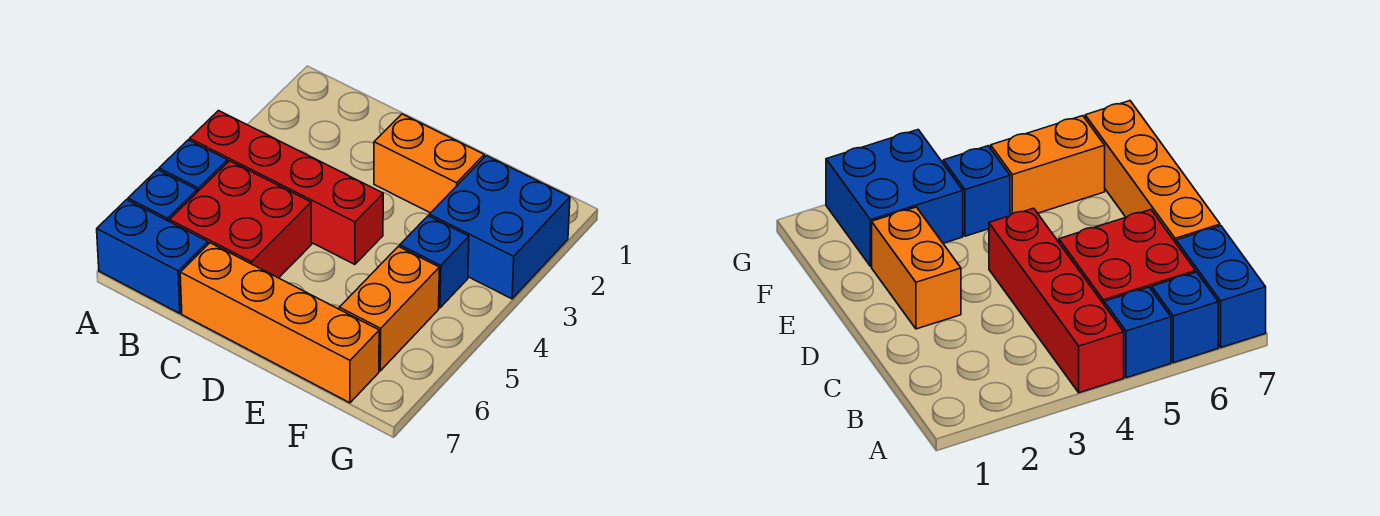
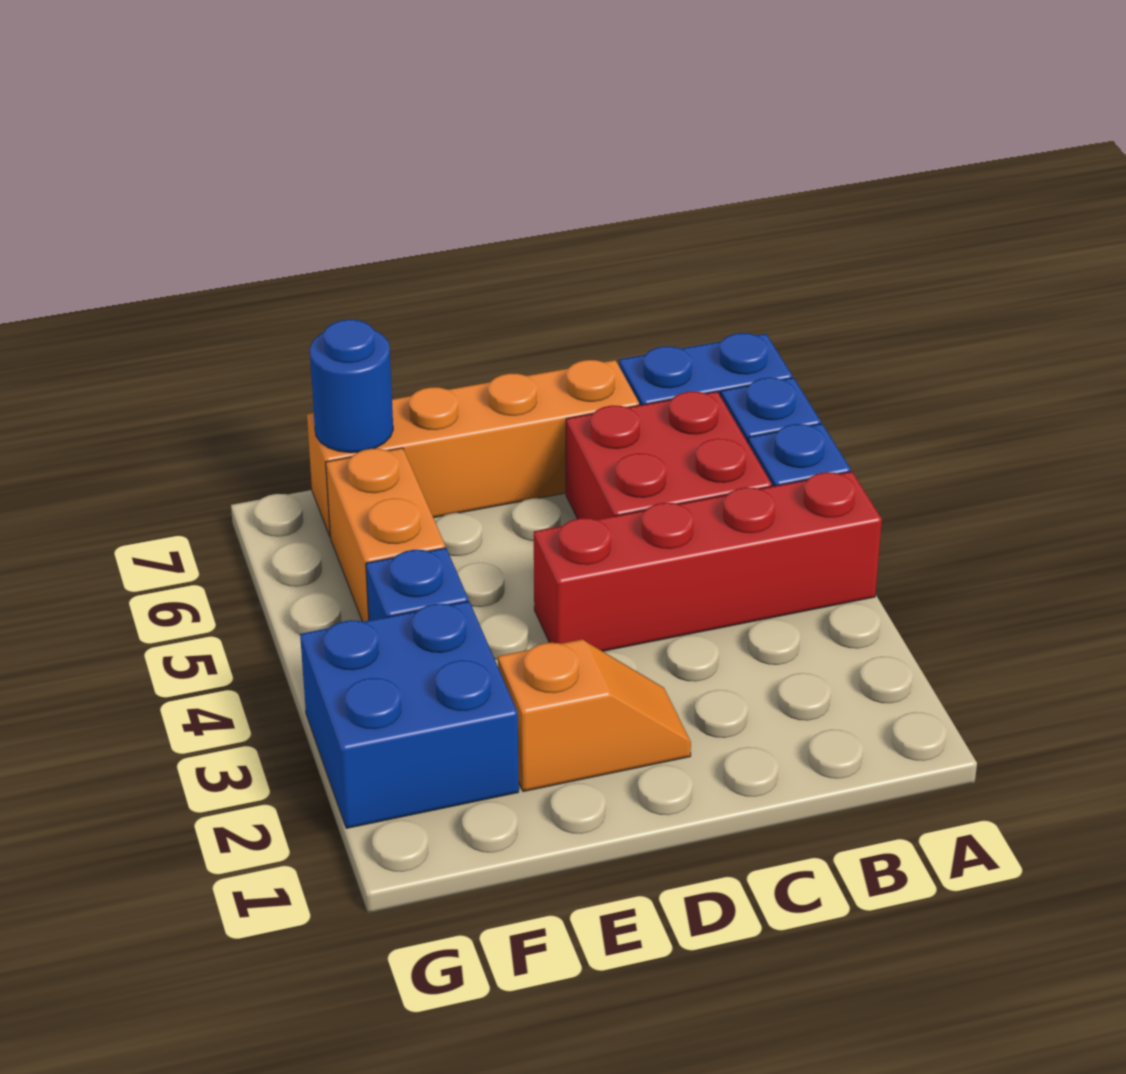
orange brick D2:E2 level 1 -> orange slope D2:E2 level 1 top E
none -> blue round brick F7 level 2

